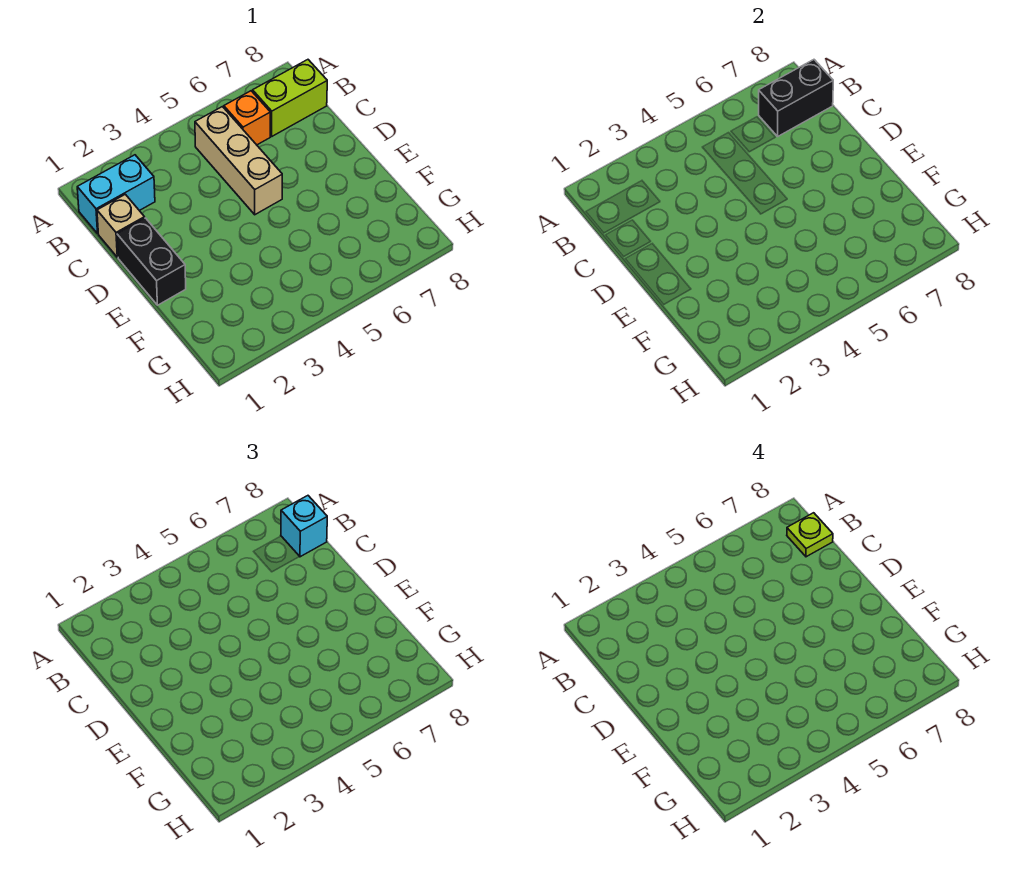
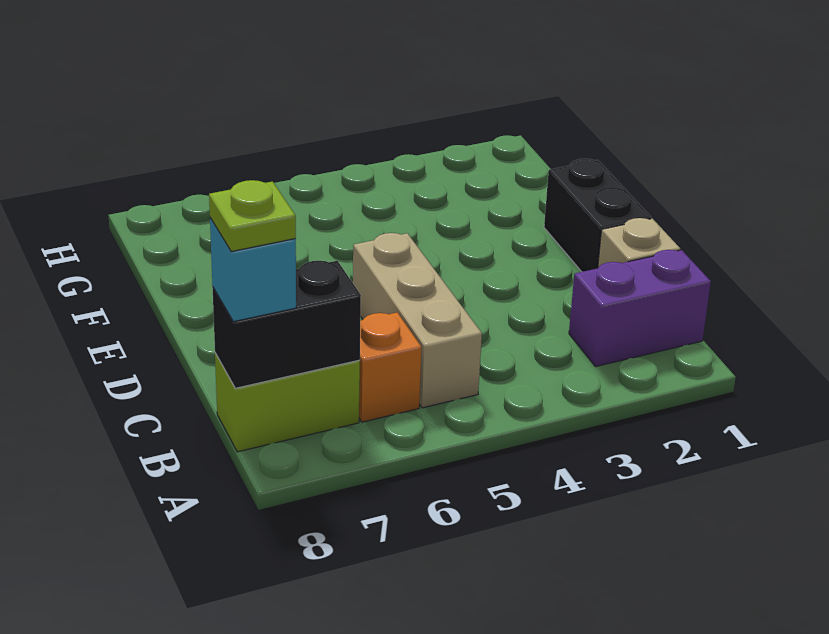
cyan brick B1:B2 level 1 -> purple brick B1:B2 level 1

